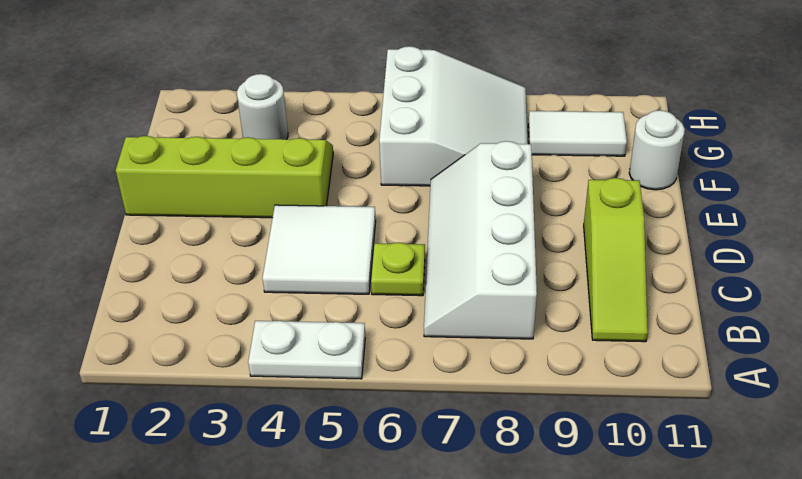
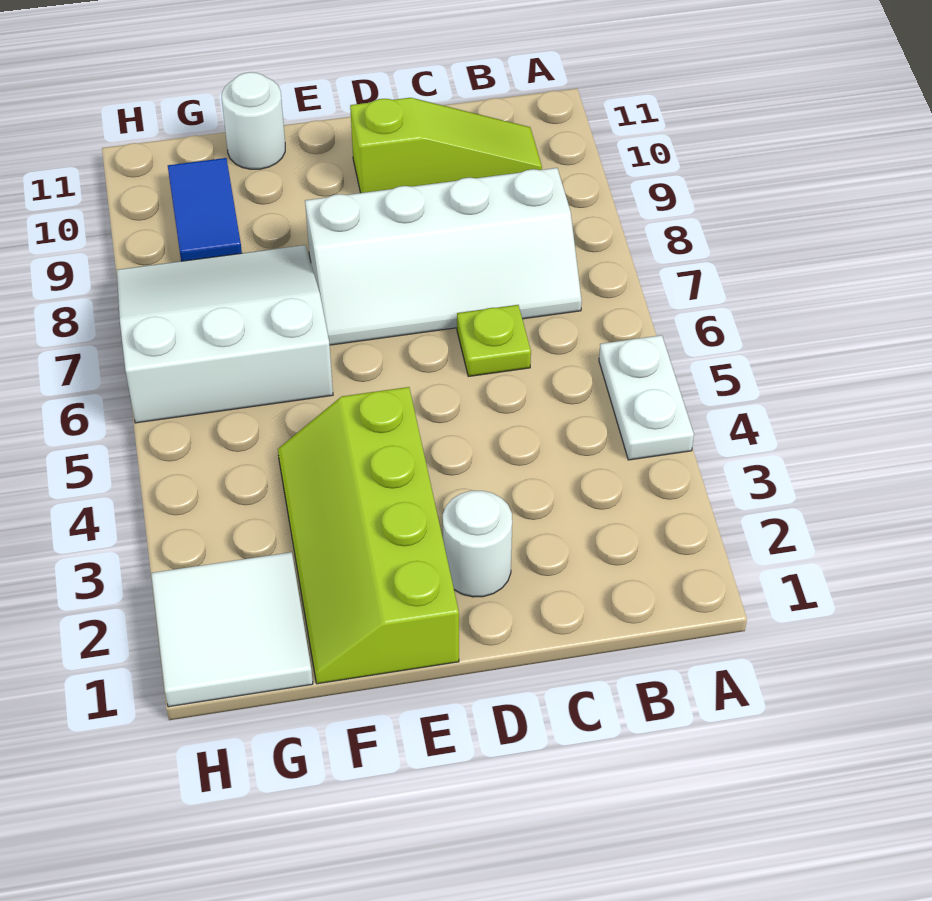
white tile C4:D5 level 1 -> white tile G1:H2 level 1
white round brick G3 level 1 -> white round brick D2 level 1
white tile G9:G10 level 1 -> blue tile G9:G10 level 1

